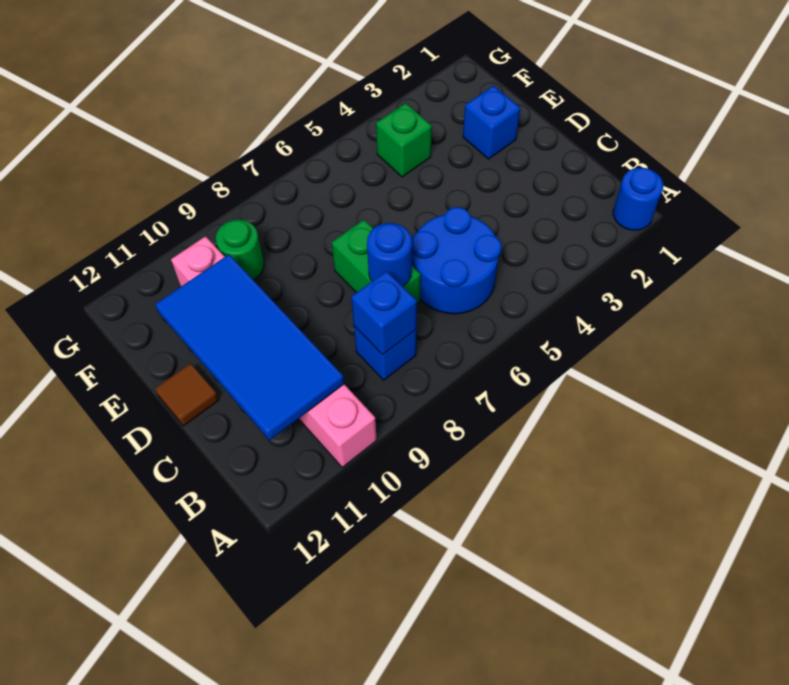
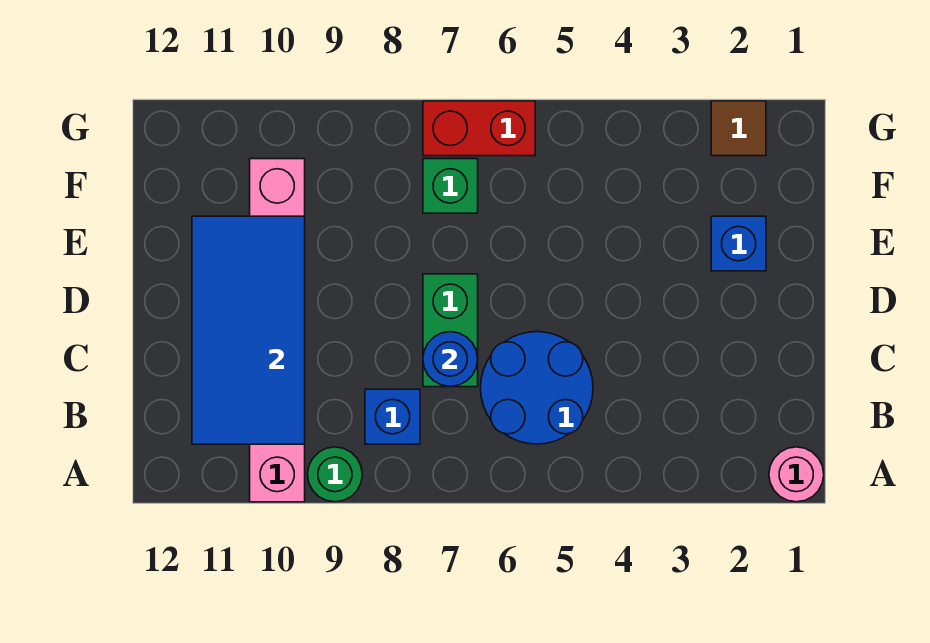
blue round brick A1 level 1 -> pink round brick A1 level 1
blue brick B8 level 2 -> none
brown tile D12 level 1 -> brown tile G2 level 1
green brick F4 level 1 -> green brick F7 level 1
green round brick F9 level 1 -> green round brick A9 level 1
none -> red brick G6:G7 level 1

